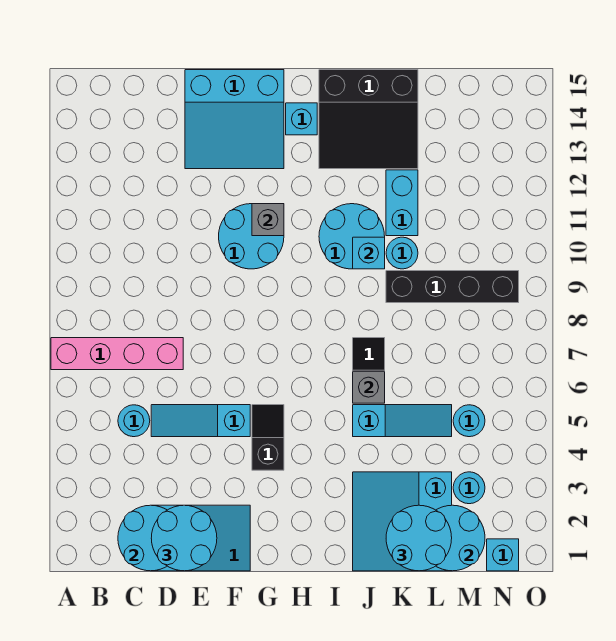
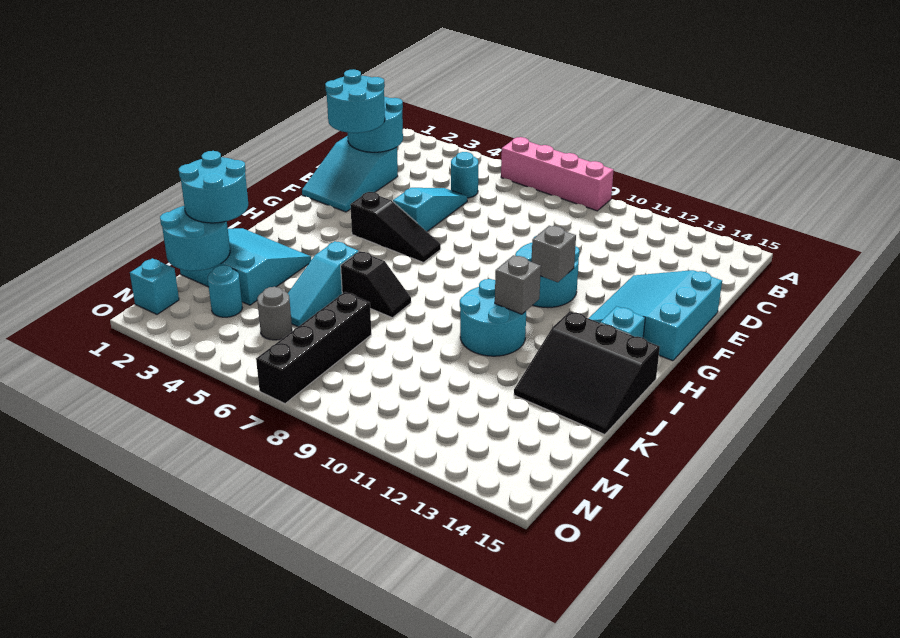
pink brick A7:D7 level 1 -> pink brick A6:A9 level 1
black slope G4:G5 level 1 top 4 -> black slope G4:G6 level 1 top 4
black slope I13:K15 level 1 top 15 -> black slope I13:K15 level 1 top I
grey brick J6 level 2 -> grey brick I11 level 2
cyan brick J10 level 2 -> none
black brick K9:N9 level 1 -> black brick L7:O7 level 1
cyan round brick K10 level 1 -> none
cyan brick K11:K12 level 1 -> none
cyan round brick M5 level 1 -> grey round brick M5 level 1

